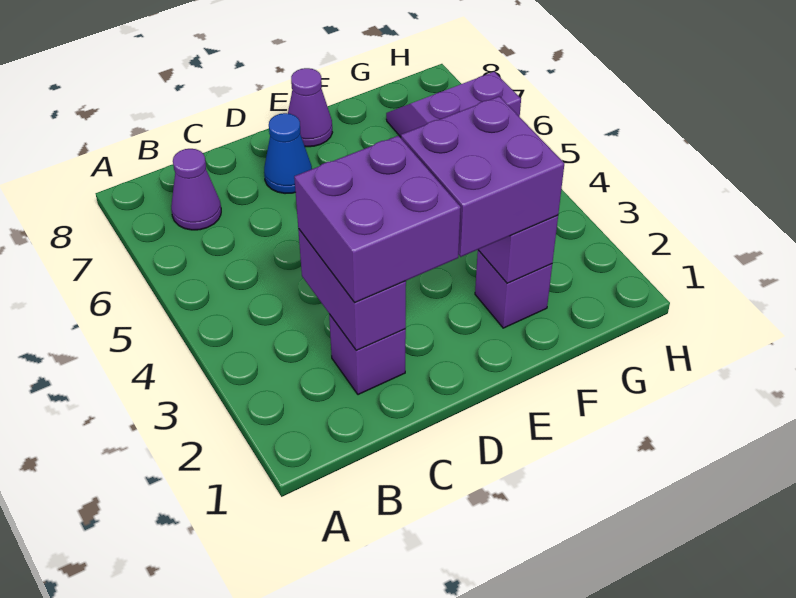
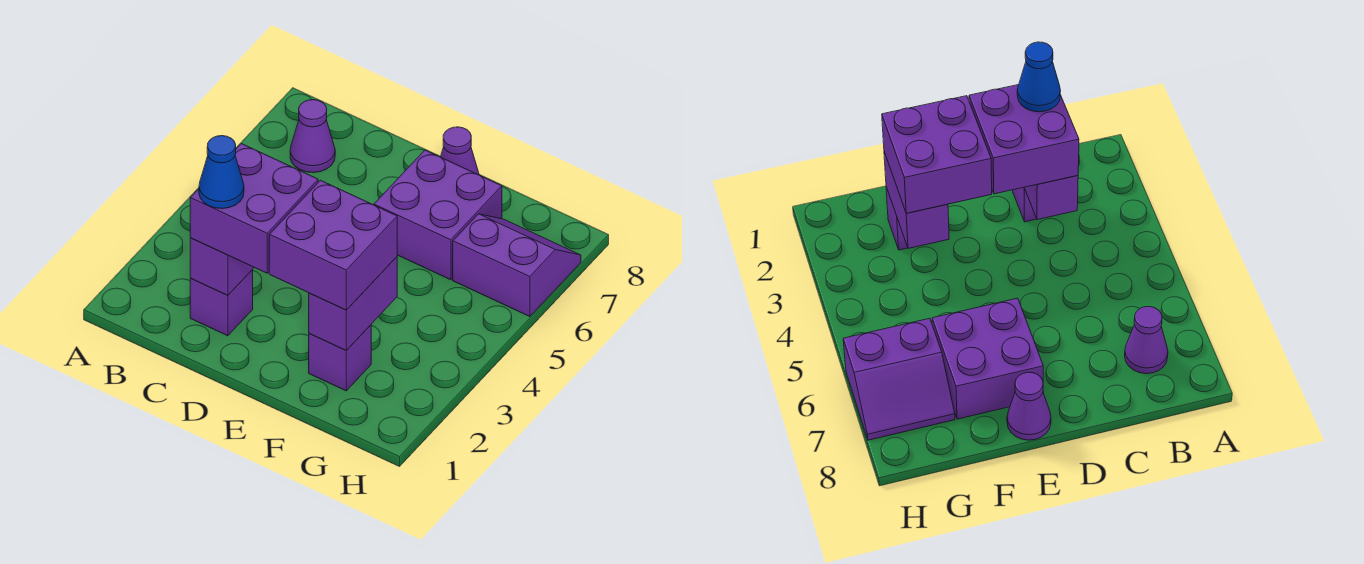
blue cone D7 level 1 -> blue cone C2 level 4
none -> purple brick E6:F7 level 1

